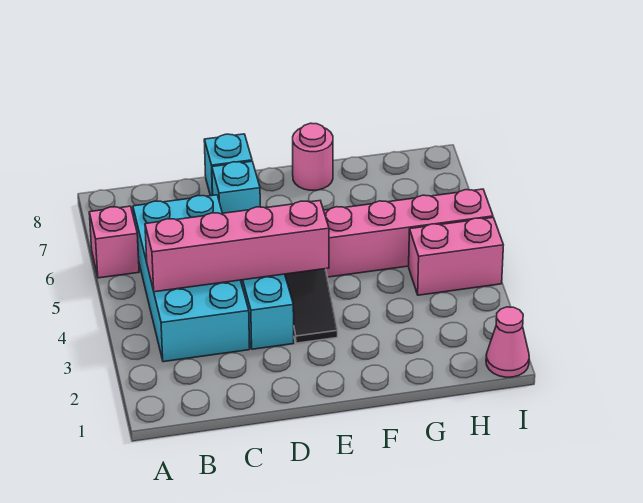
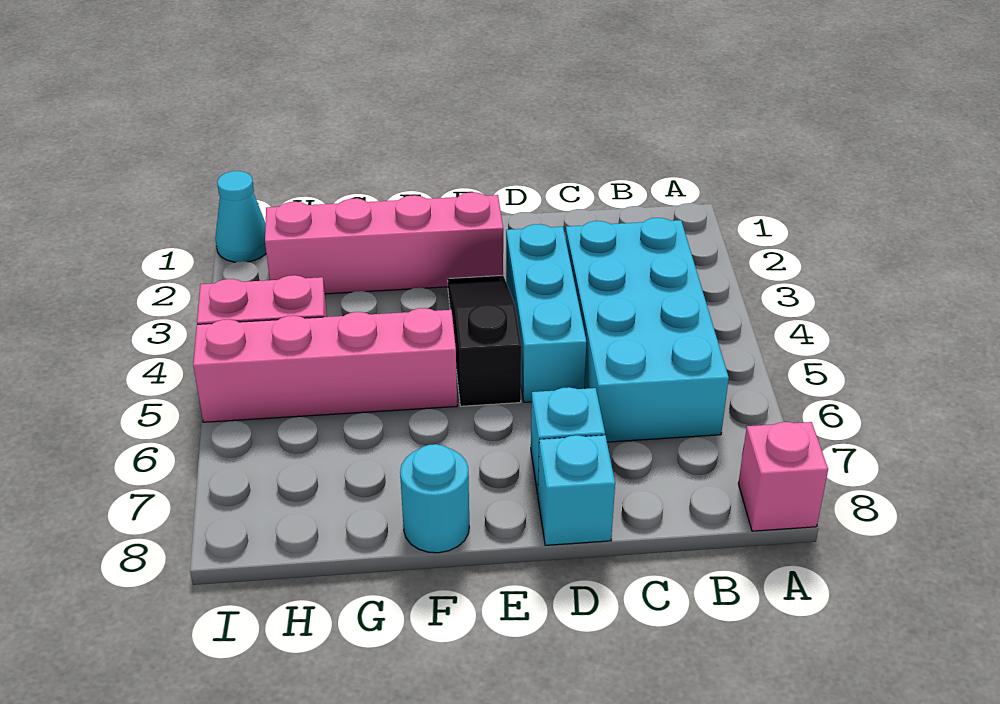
pink brick A6 level 1 -> pink brick A8 level 1
pink brick B4:E4 level 2 -> pink brick E2:H2 level 1
pink round brick F8 level 1 -> cyan round brick F8 level 1
pink cone I1 level 1 -> cyan cone I1 level 1

